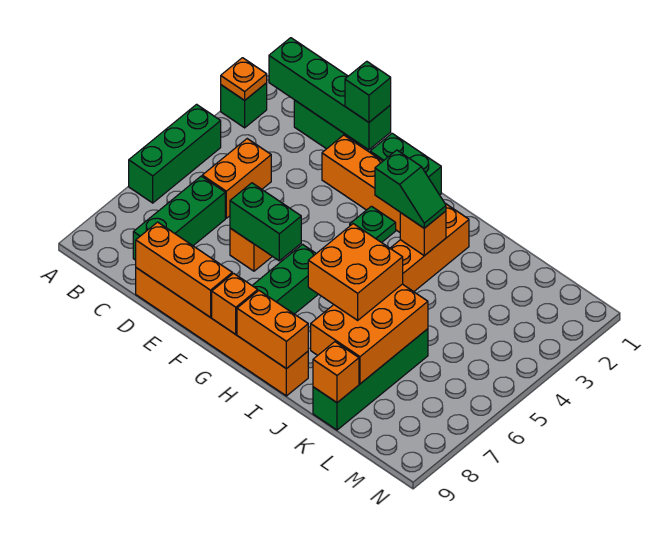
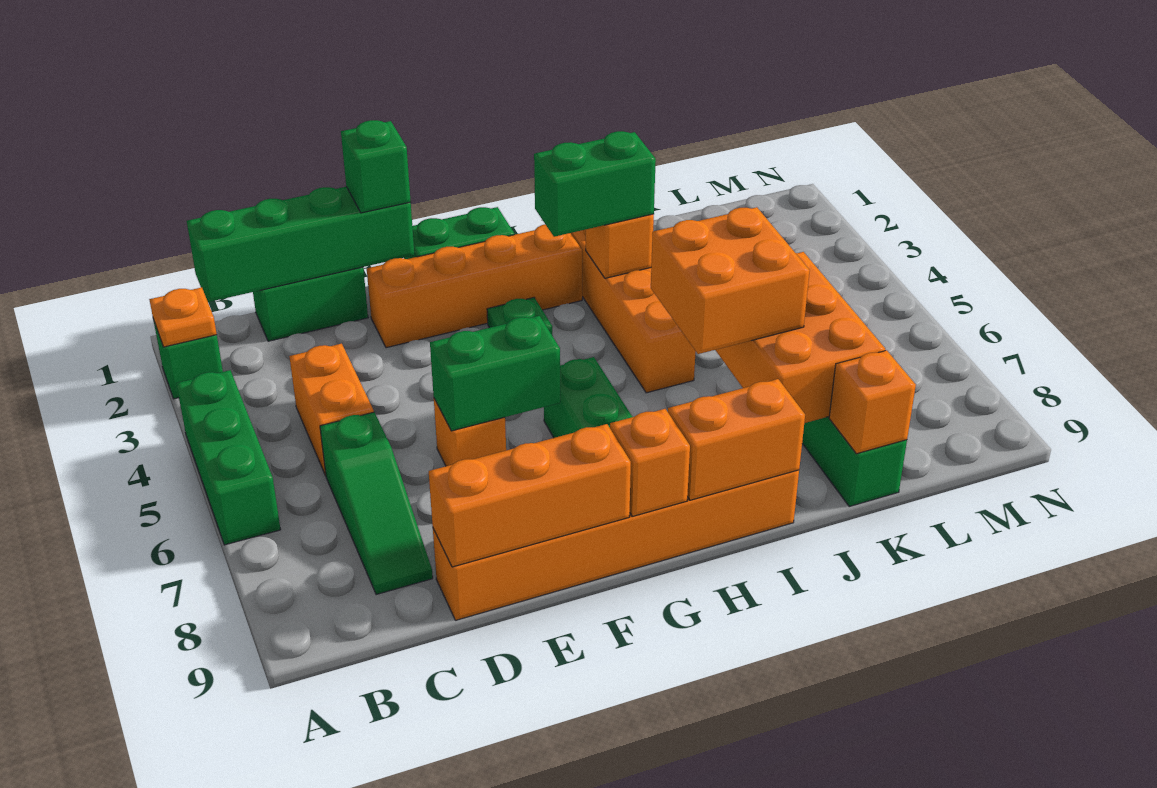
green brick C6:C8 level 1 -> green slope C6:C8 level 1 top 6
green slope H3:I3 level 3 top H -> green brick H3:I3 level 3

